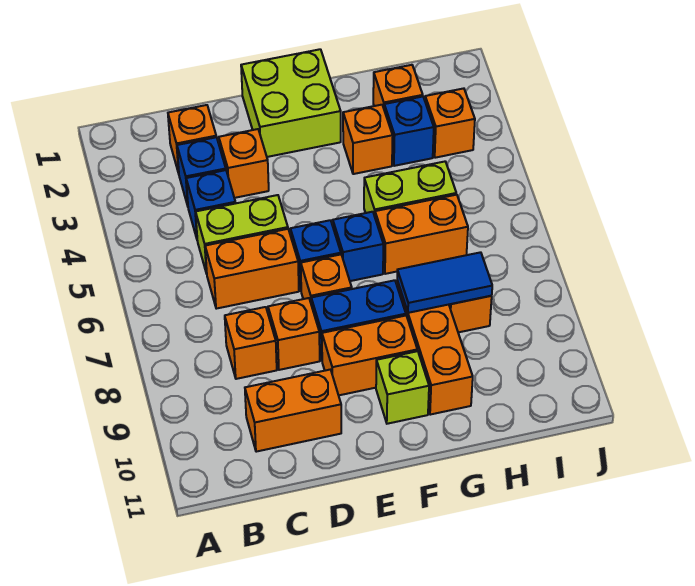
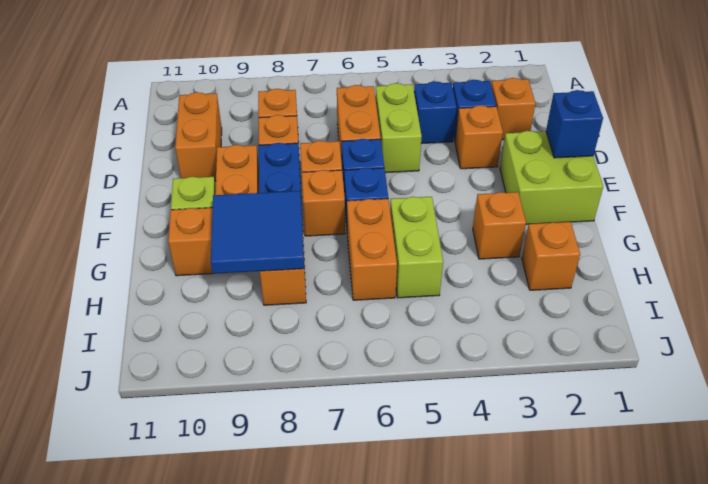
blue tile G8:H8 level 2 -> blue tile G8:H9 level 2
blue brick H3 level 1 -> blue brick E1 level 2
orange brick I3 level 1 -> orange brick F7 level 1

